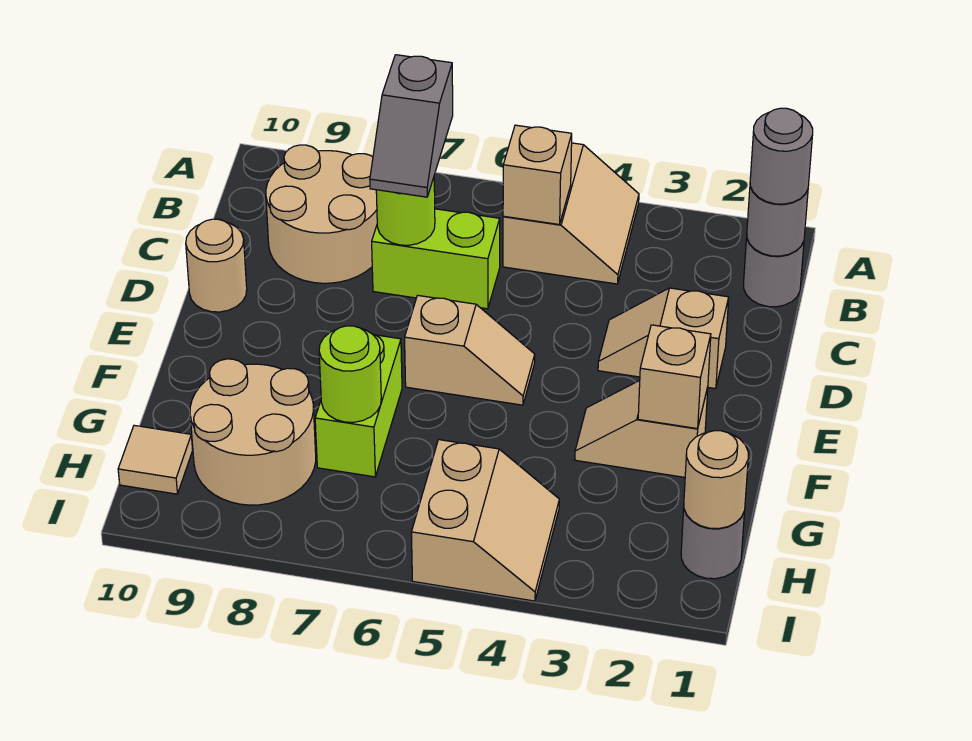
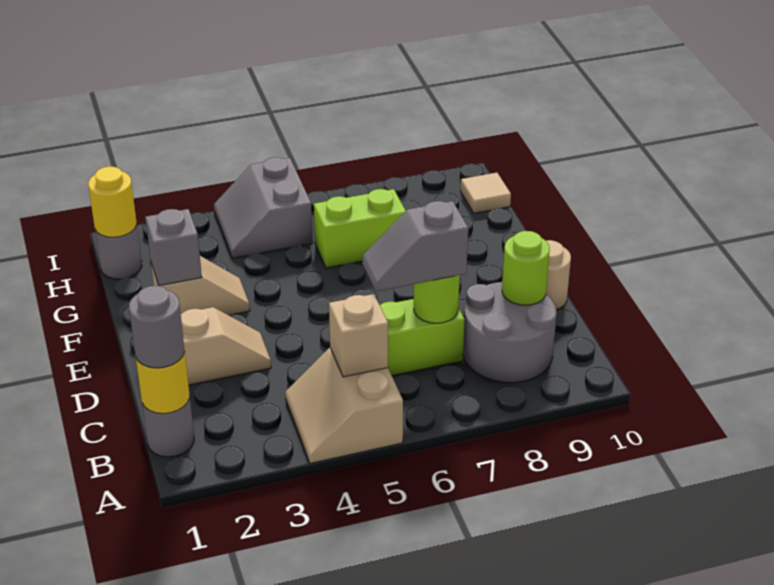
grey round brick B1 level 2 -> yellow round brick B1 level 2
grey slope B7:C7 level 3 top B -> grey slope C6:C7 level 3 top 7
tan round brick B8:C9 level 1 -> grey round brick B8:C9 level 1
tan slope E5:E6 level 1 top 6 -> none
tan brick F2 level 2 -> grey brick F2 level 2
lime brick F7:G7 level 1 -> lime brick G6:G7 level 1
lime round brick G7 level 2 -> lime round brick C9 level 2
tan round brick G8:H9 level 1 -> none
tan round brick H1 level 2 -> yellow round brick H1 level 2
tan slope H4:I5 level 1 top 5 -> grey slope H4:I5 level 1 top 5

